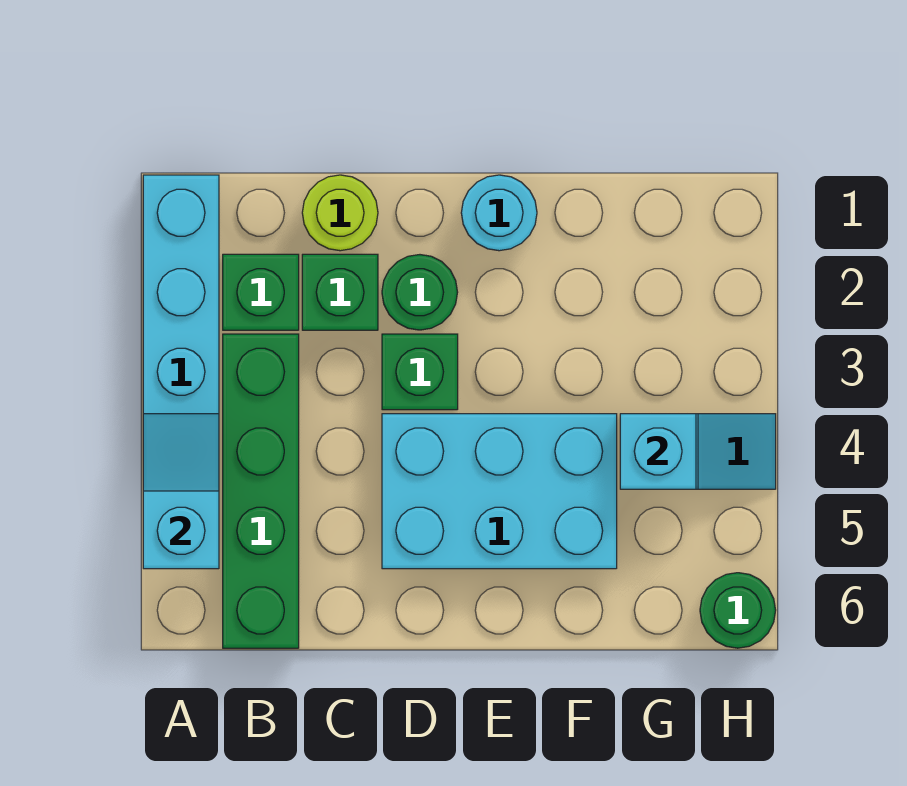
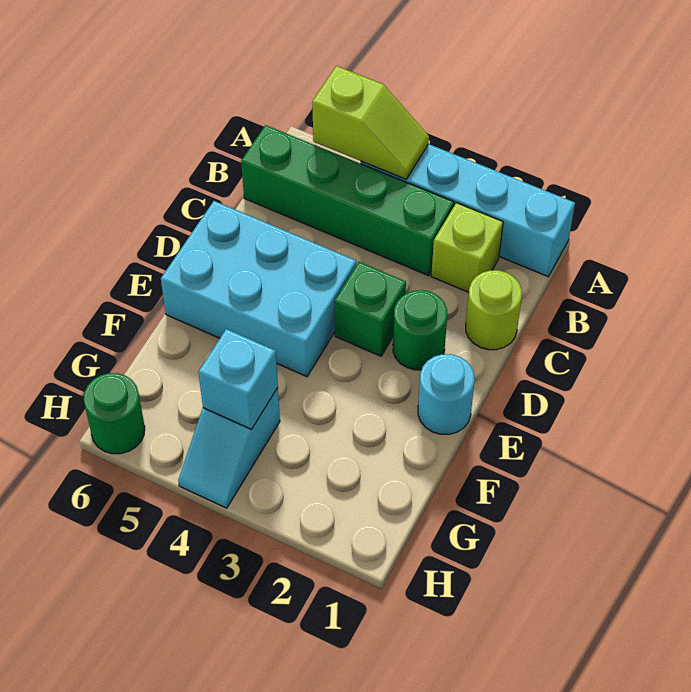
cyan slope A4:A5 level 2 top 5 -> lime slope A4:A5 level 2 top 5
green brick B2 level 1 -> lime brick B2 level 1
green brick C2 level 1 -> none
cyan brick D4:F5 level 1 -> cyan brick D4:E6 level 1

